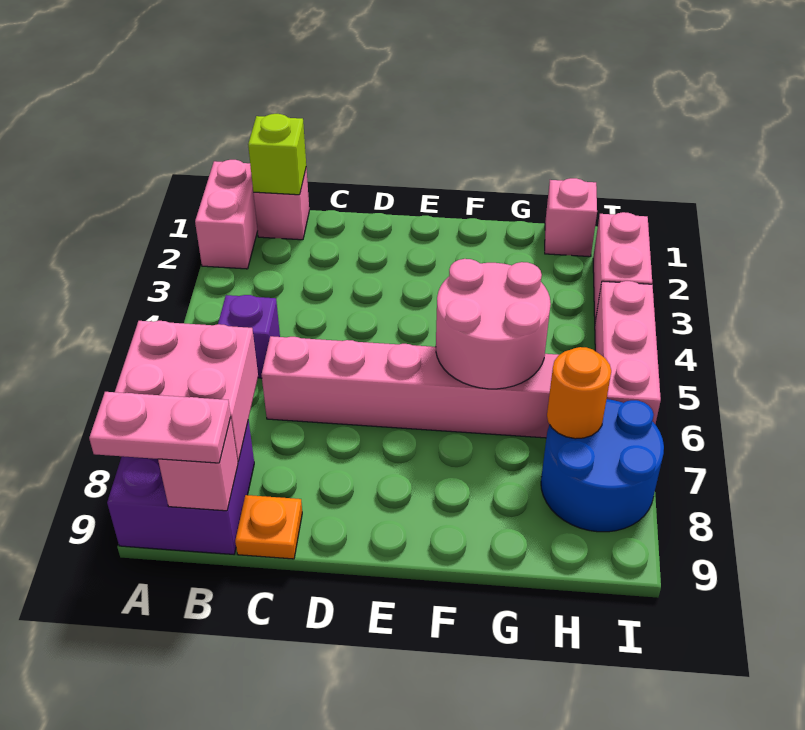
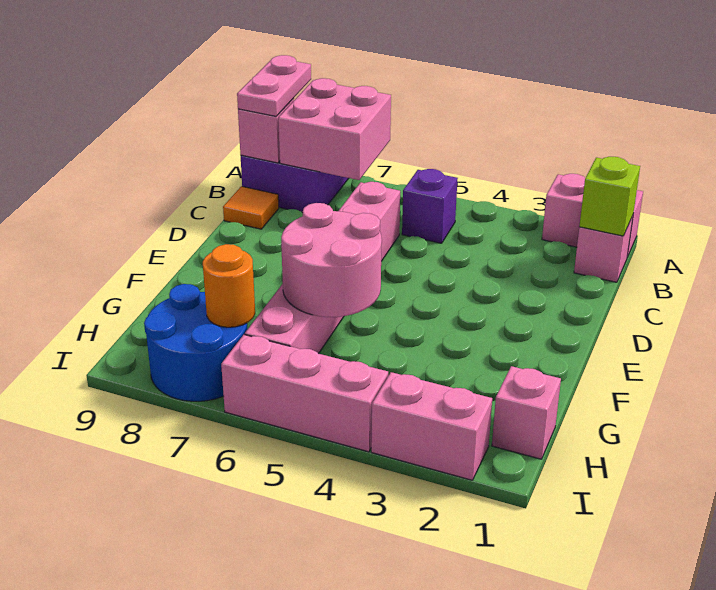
orange plate C9 level 1 -> orange tile C9 level 1

